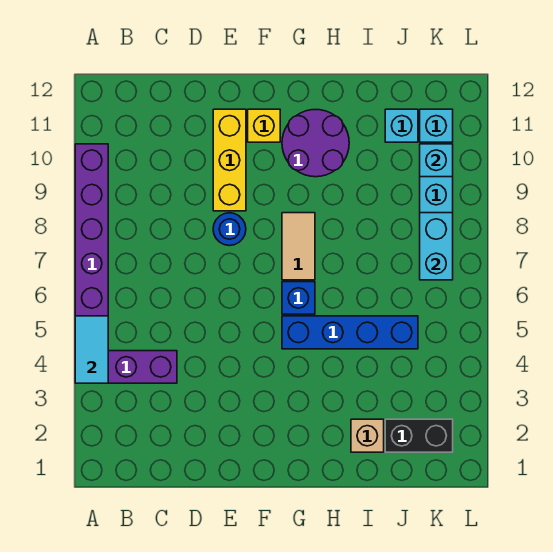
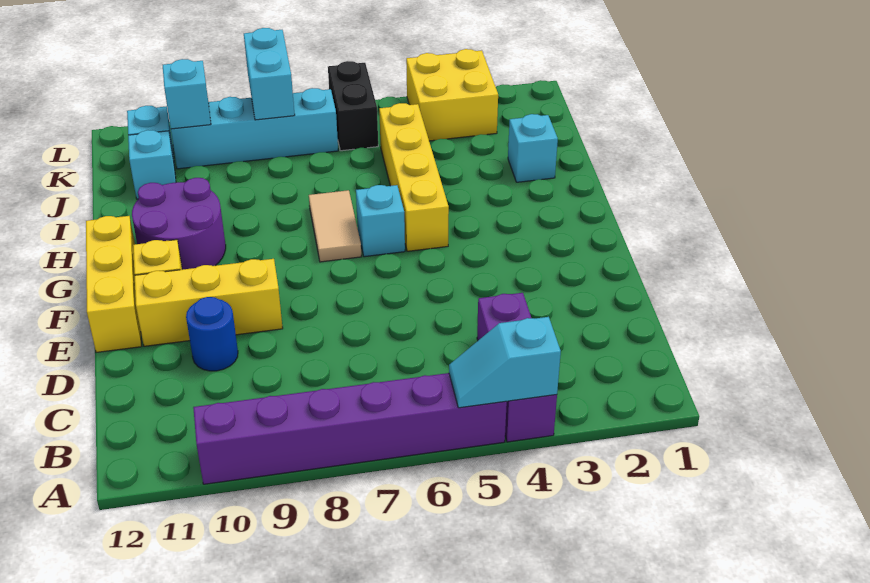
cyan tile A4:A5 level 2 -> cyan slope A4:A5 level 2 top 4
blue round brick E8 level 1 -> blue round brick D10 level 1
none -> yellow brick E12:G12 level 1
blue brick G5:J5 level 1 -> yellow brick G5:J5 level 1
blue brick G6 level 1 -> cyan brick G6 level 1
tan tile G7:G8 level 1 -> tan tile G7:H7 level 1
tan brick I2 level 1 -> cyan brick I2 level 1
black brick J2:K2 level 1 -> black brick K6:L6 level 1
none -> yellow brick K3:L4 level 1
cyan brick K7:K8 level 2 -> cyan brick K8:L8 level 2

